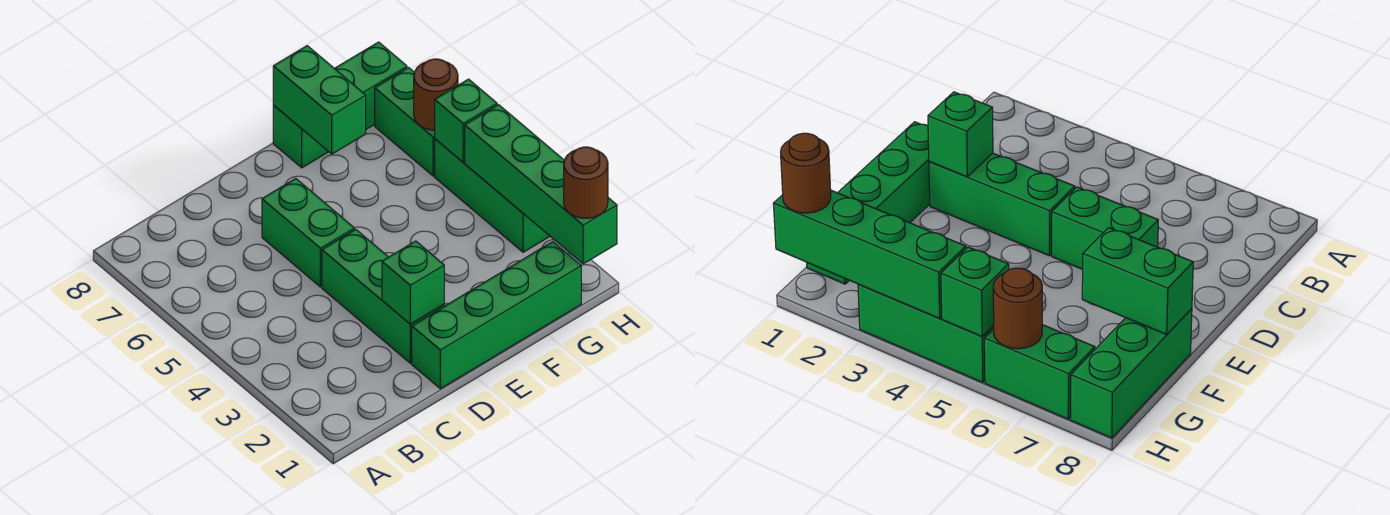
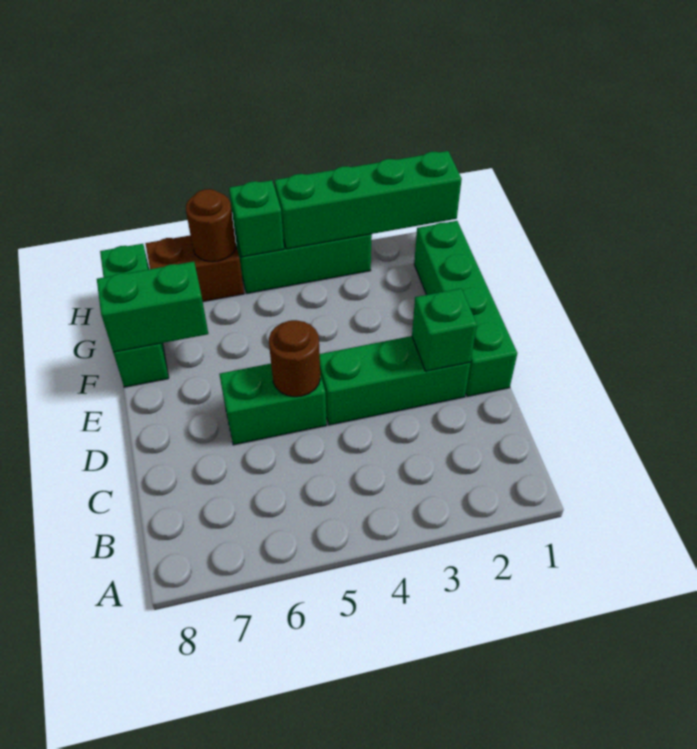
brown round brick H1 level 3 -> brown round brick D5 level 2
green brick H6:H7 level 1 -> brown brick H6:H7 level 1

